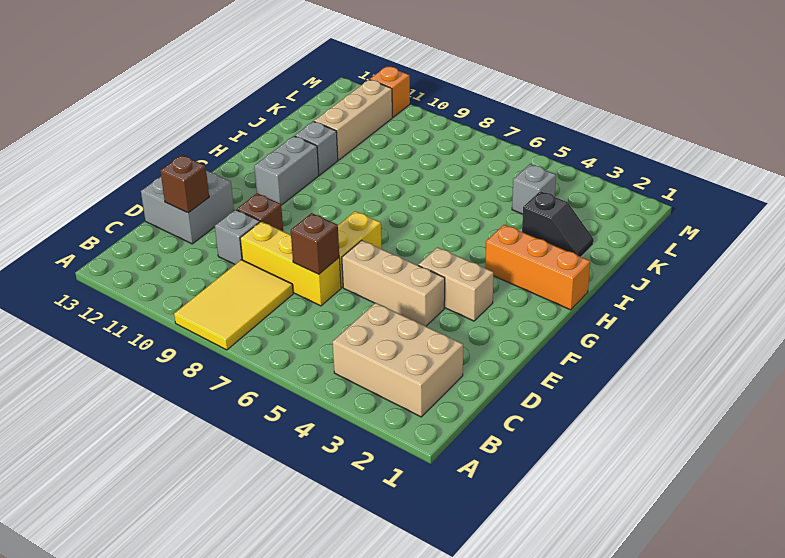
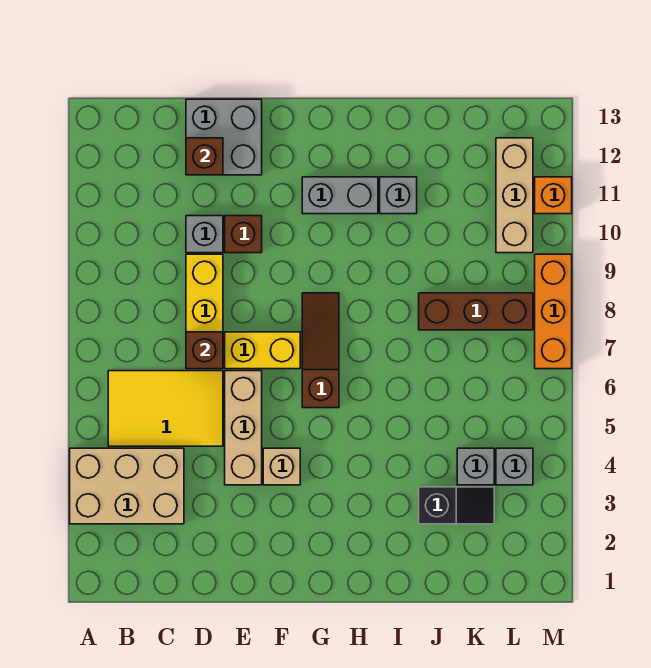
yellow tile A8:C9 level 1 -> yellow tile B5:D6 level 1
tan brick B2:C4 level 1 -> tan brick A3:C4 level 1
tan brick F3:F4 level 1 -> tan brick F4 level 1
none -> brown slope G6:G8 level 1 top 6
orange brick H1:H3 level 1 -> orange brick M7:M9 level 1
black slope J2:J3 level 1 top 3 -> black slope J3:K3 level 1 top J
none -> brown brick J8:L8 level 1
tan brick J11:L11 level 1 -> tan brick L10:L12 level 1
none -> grey brick L4 level 1

